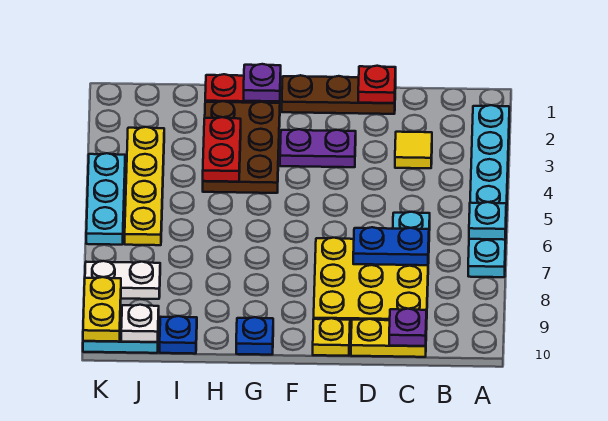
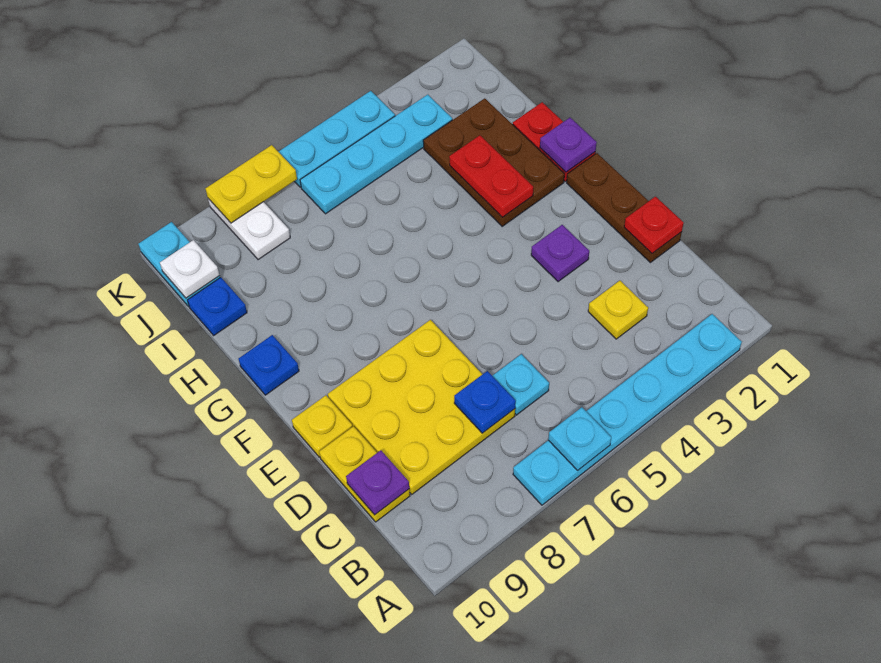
yellow tile C3 level 1 -> yellow plate C3 level 1
blue plate C7:D7 level 2 -> blue plate C7 level 2
purple plate E3:F3 level 1 -> purple plate E3 level 1
brown plate G2:H4 level 1 -> brown plate G2:I3 level 1
red plate H3:H4 level 2 -> red plate G3:H3 level 2
yellow plate J3:J6 level 1 -> cyan plate J3:J6 level 1
yellow plate K9:K10 level 2 -> yellow plate K7:K8 level 2

